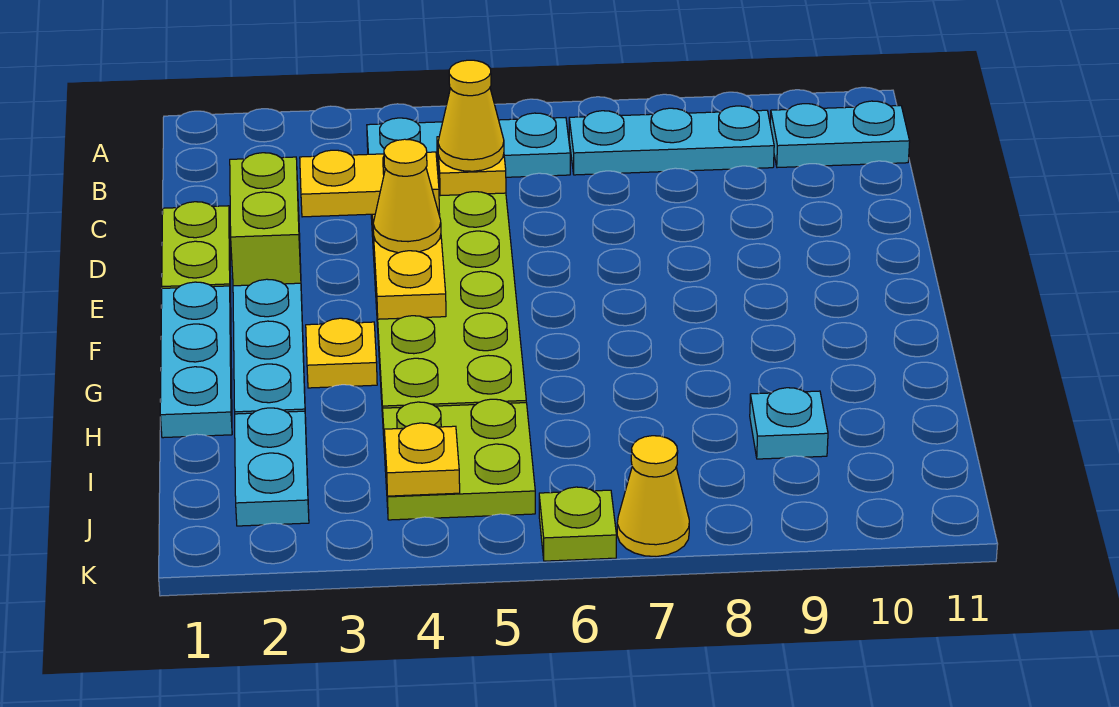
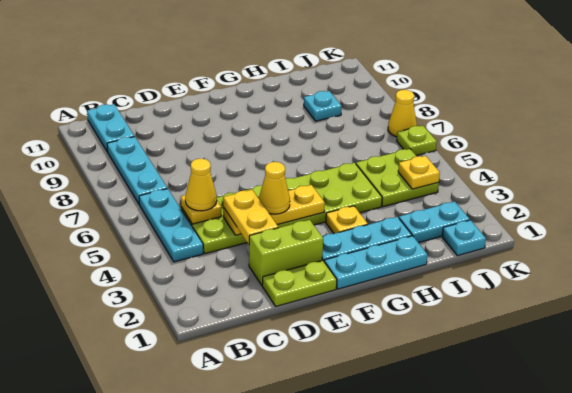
none -> cyan plate J1 level 1

